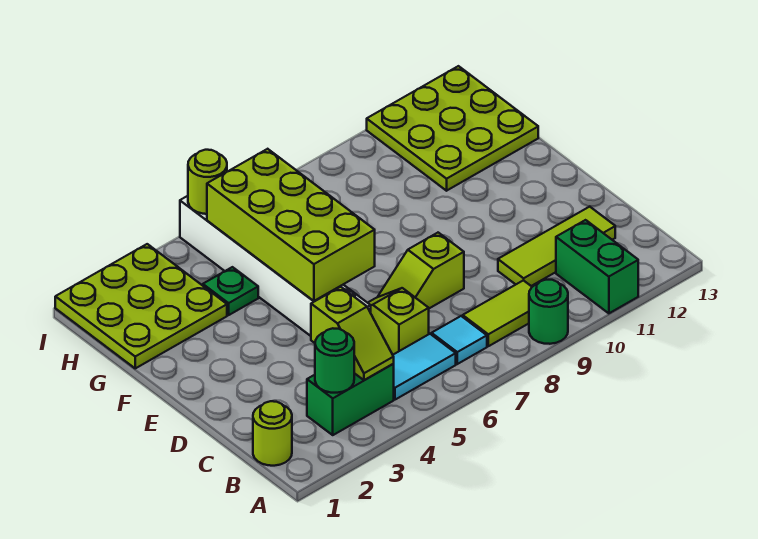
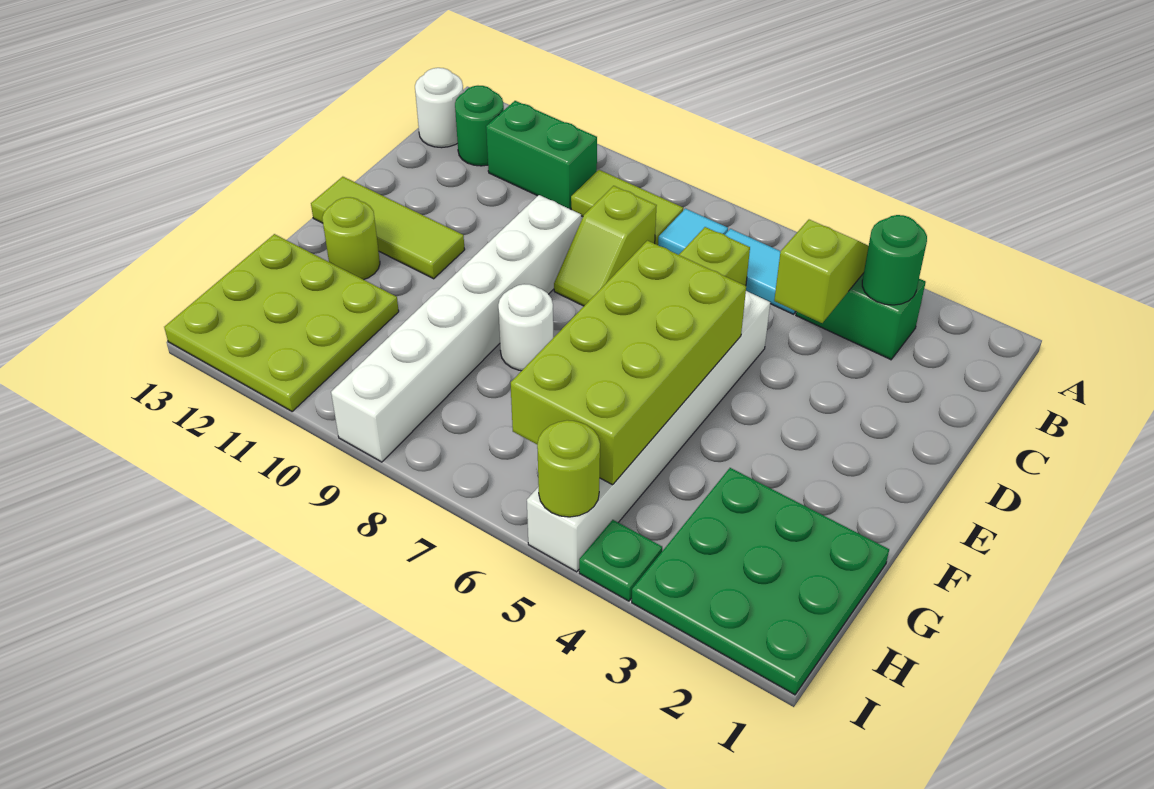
green round brick A9 level 1 -> green round brick B12 level 1
green brick A11:B11 level 1 -> green brick B10:B11 level 1
lime round brick B1 level 1 -> lime round brick F12 level 1
none -> white round brick B13 level 1
lime tile C10:C12 level 1 -> lime tile E11:E13 level 1
lime slope D7:D8 level 1 top 8 -> lime slope C8:D8 level 1 top C
none -> white brick D9:I9 level 1
none -> white round brick F8 level 1
lime plate G1:I3 level 1 -> green plate G1:I3 level 1
green plate G4 level 1 -> green plate I4 level 1

